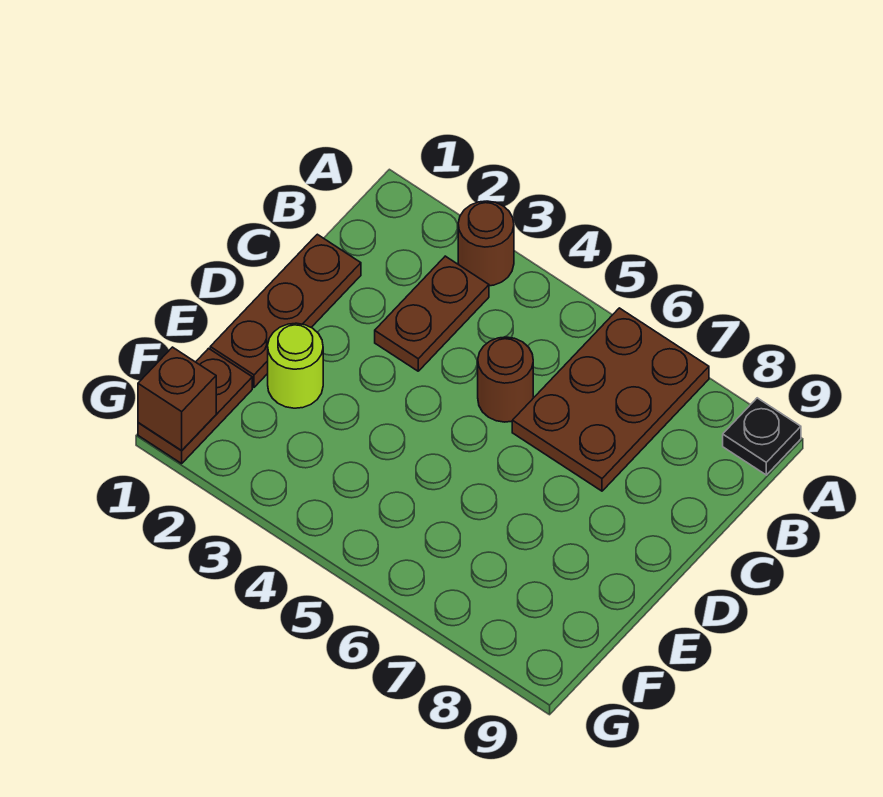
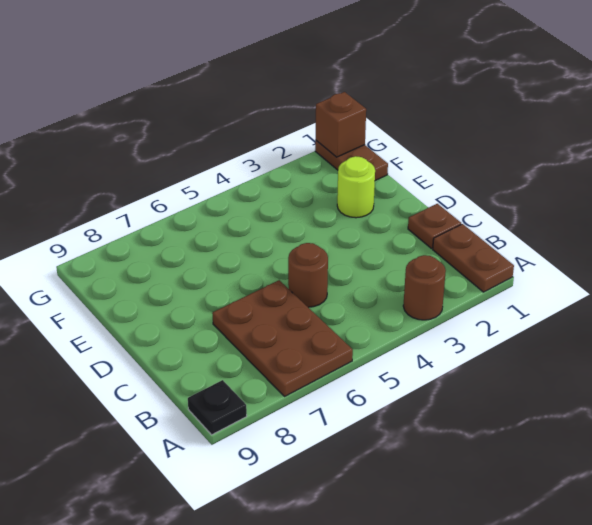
brown plate B3:C3 level 1 -> brown plate A1:B1 level 1
brown plate C1:E1 level 1 -> brown plate C1 level 1

